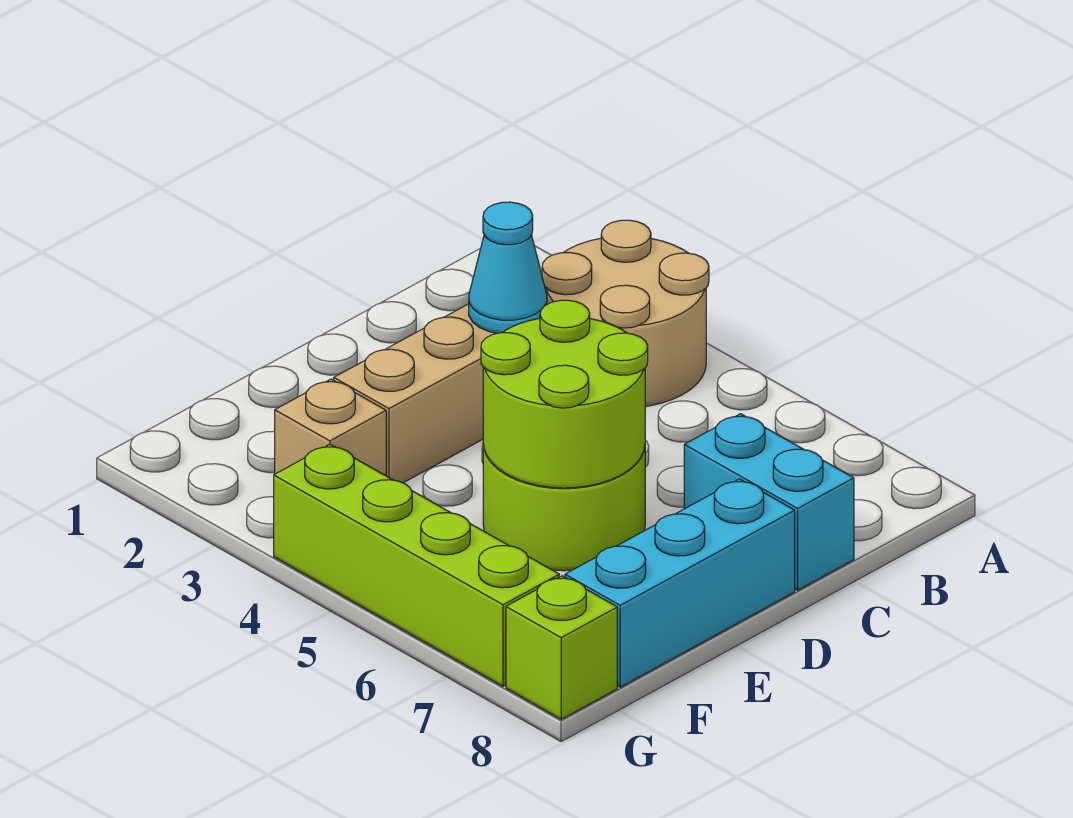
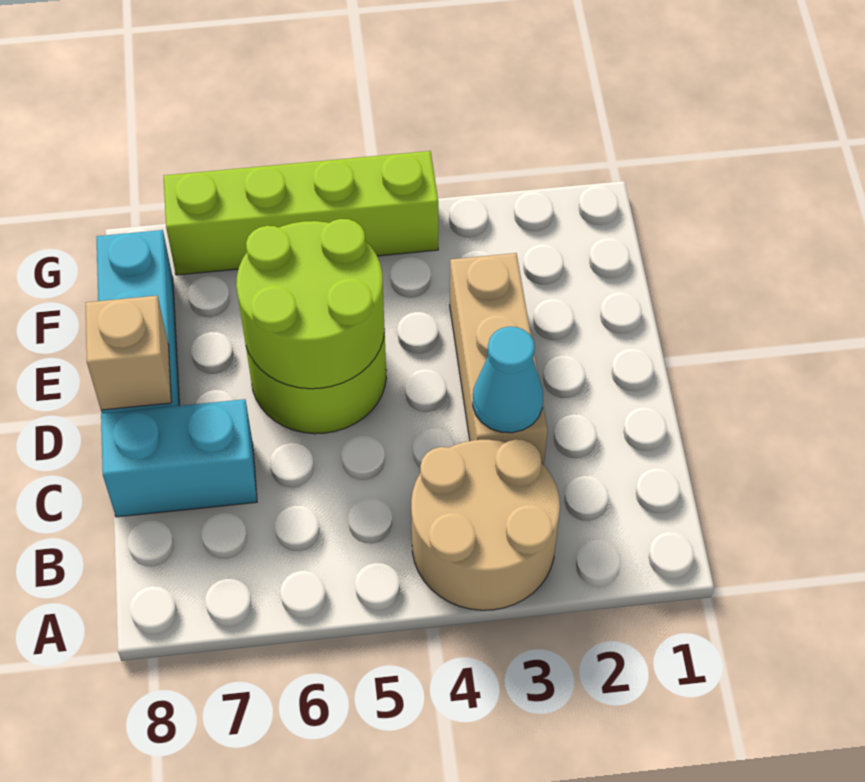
tan brick F3 level 1 -> tan brick D8 level 2
lime brick G8 level 1 -> none

